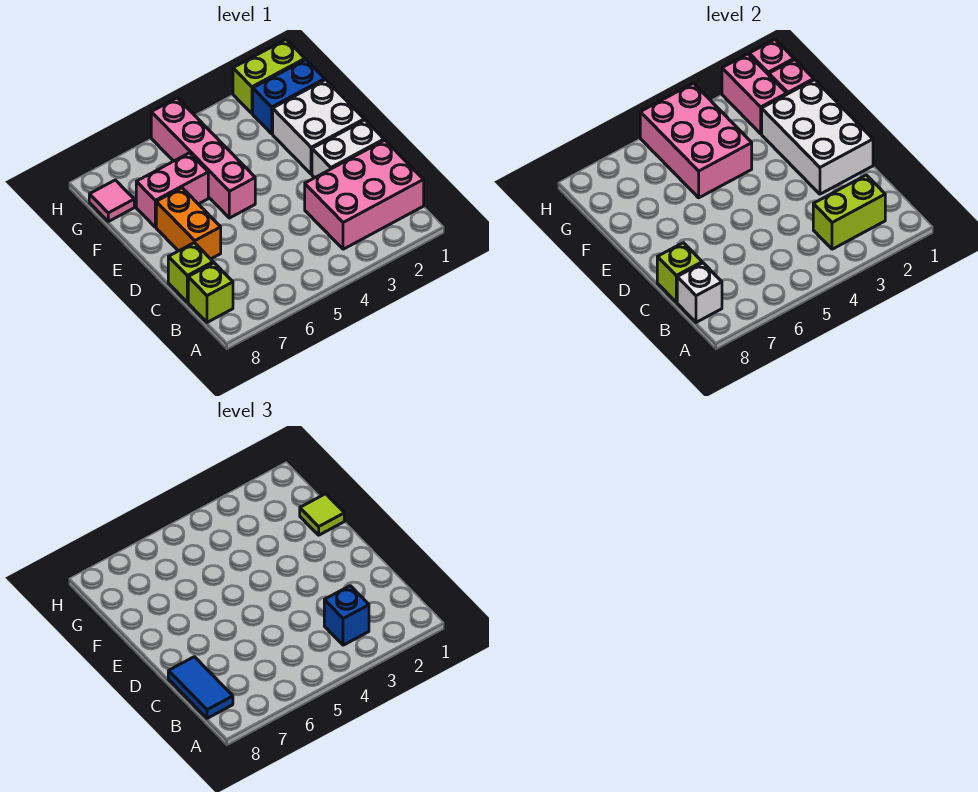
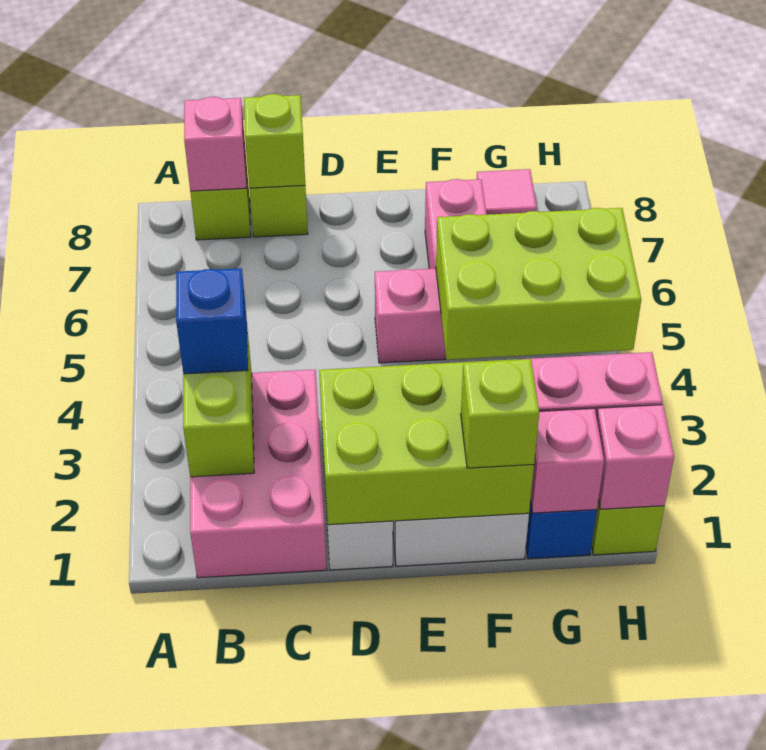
white brick B8 level 2 -> pink brick B8 level 2
blue tile B8:C8 level 3 -> none
white brick D1:F2 level 2 -> lime brick D1:F2 level 2
orange brick D7:E7 level 1 -> none
lime tile F1 level 3 -> lime brick F1 level 3
pink brick F4:H5 level 2 -> lime brick F4:H5 level 2

